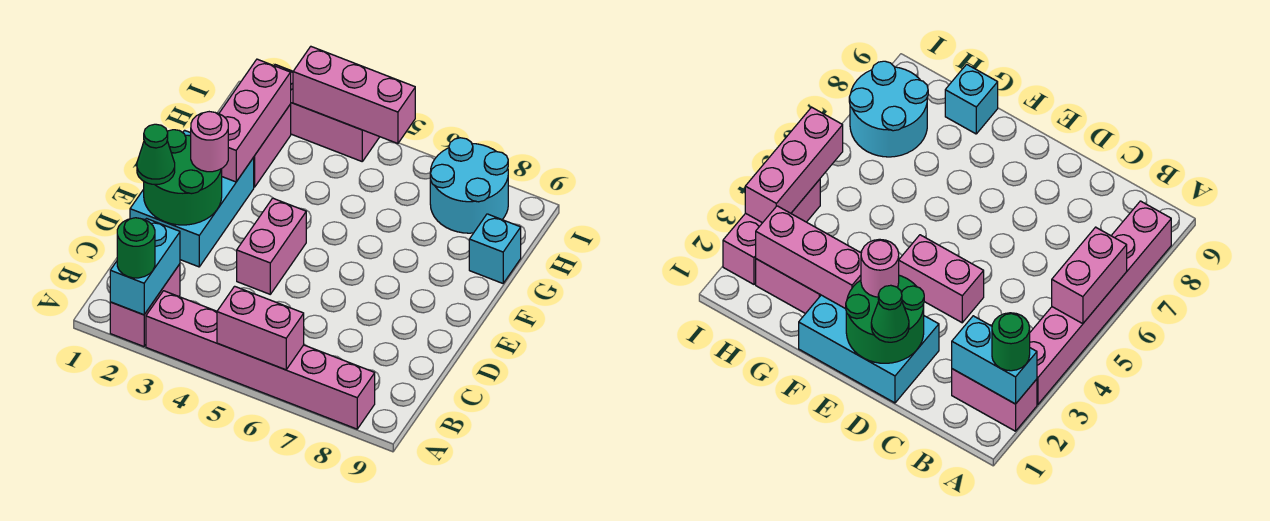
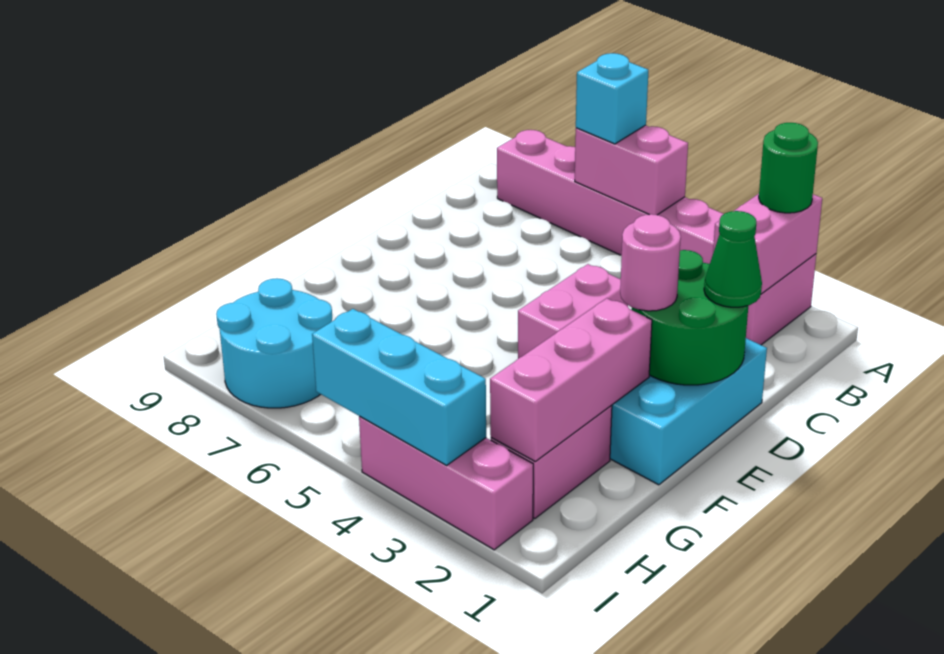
cyan brick A2:B2 level 2 -> pink brick A2:B2 level 2
cyan brick G9 level 1 -> cyan brick A6 level 3
pink brick I3:I5 level 2 -> cyan brick I3:I5 level 2

